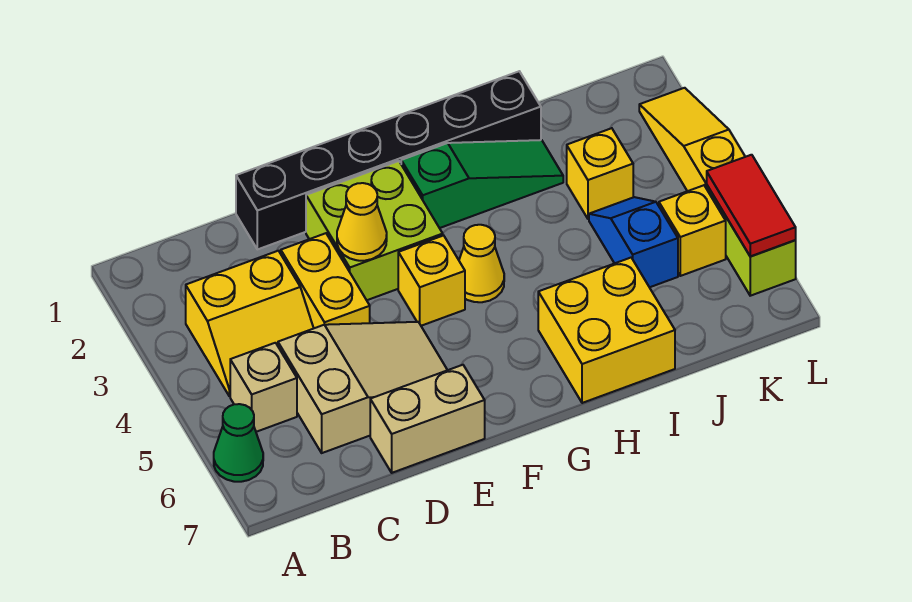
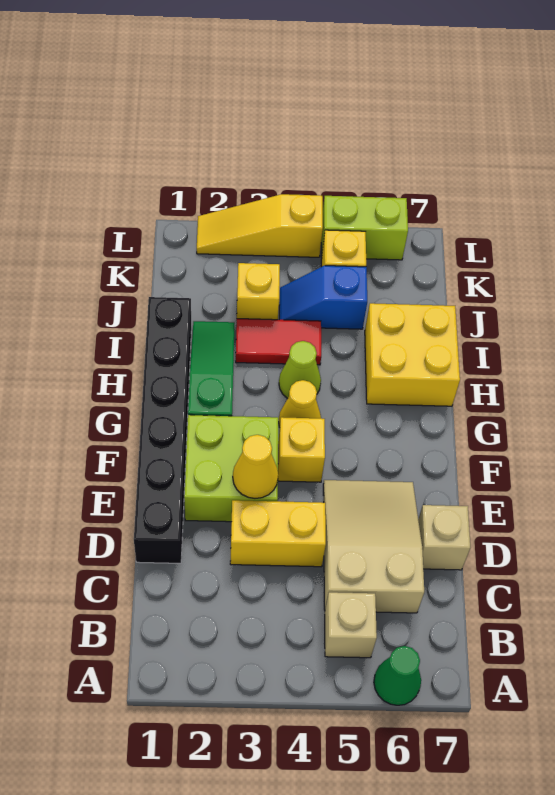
yellow slope B3:C4 level 1 top 3 -> none
tan brick D7:E7 level 1 -> tan brick D7 level 1
none -> lime cone H4 level 1
red tile L5:L6 level 2 -> red tile I3:I4 level 1

